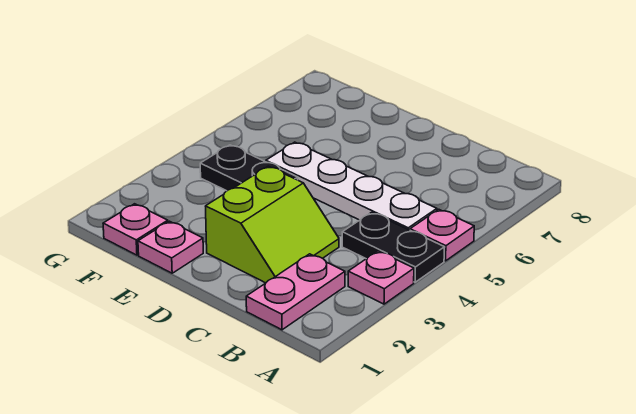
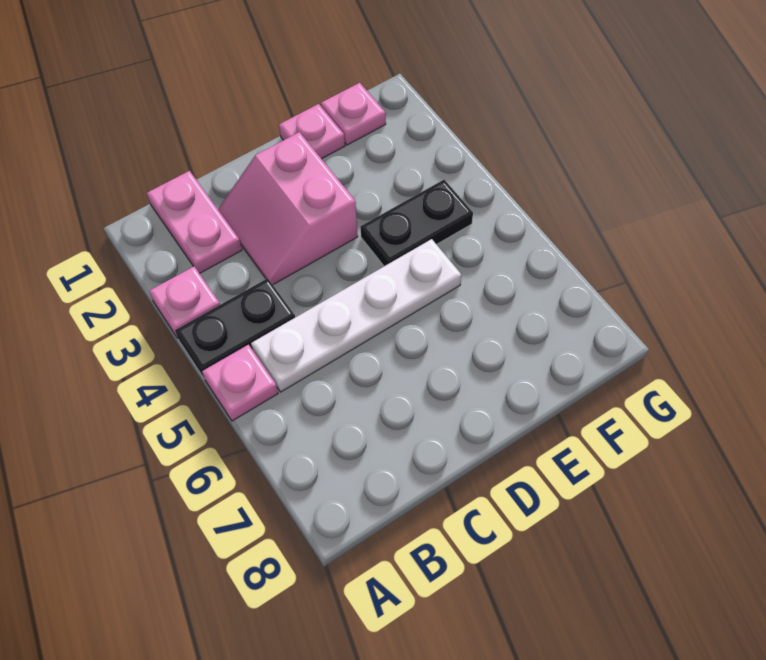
lime slope C2:D3 level 1 top D -> pink slope C2:D3 level 1 top D

